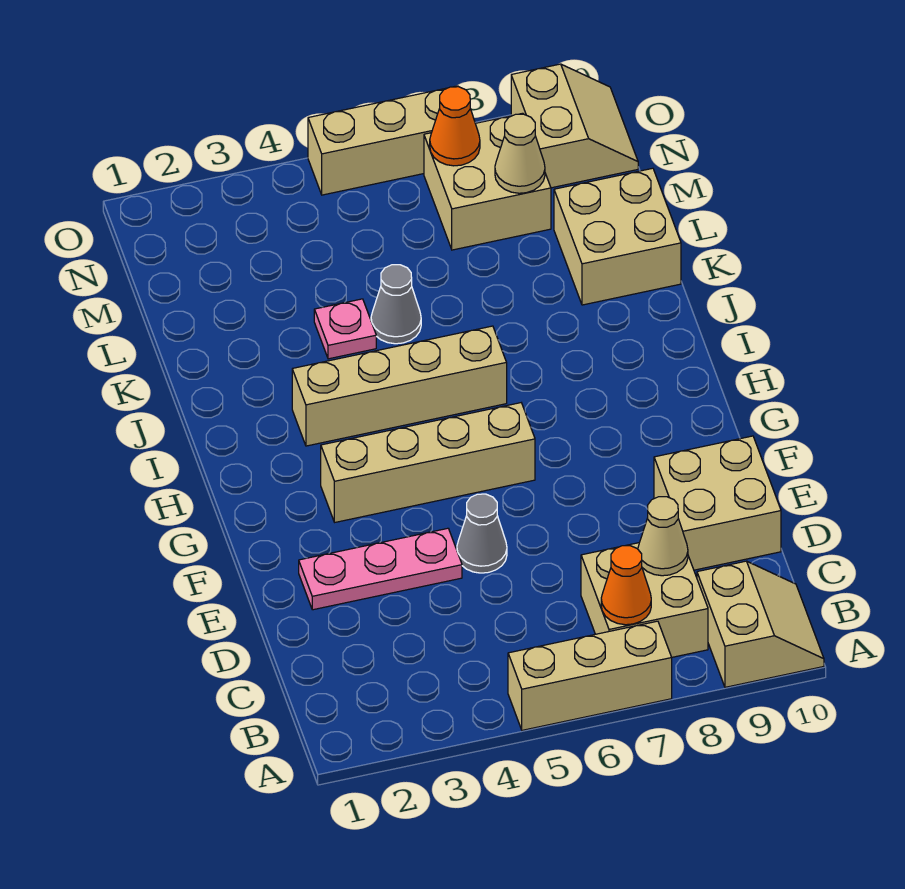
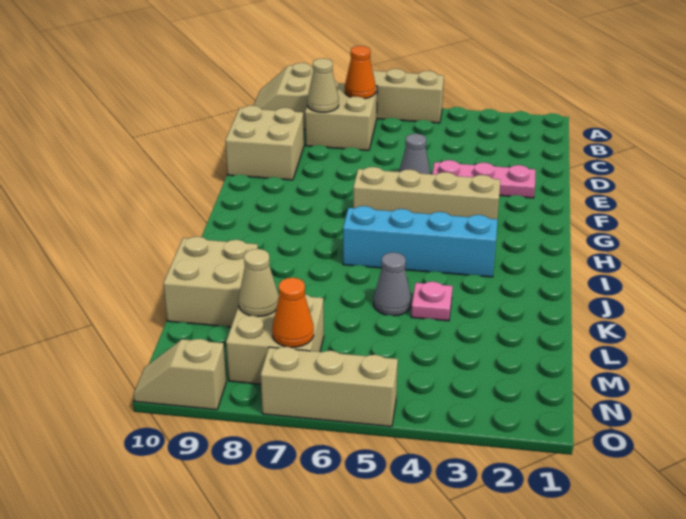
tan brick I3:I6 level 1 -> cyan brick I3:I6 level 1
tan slope N9:O10 level 1 top 9 -> tan slope O9:O10 level 1 top 9

